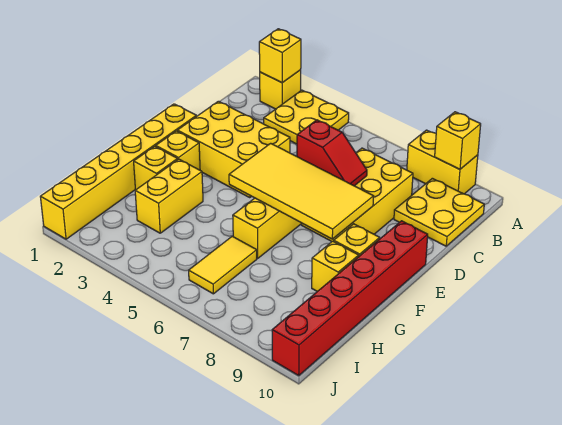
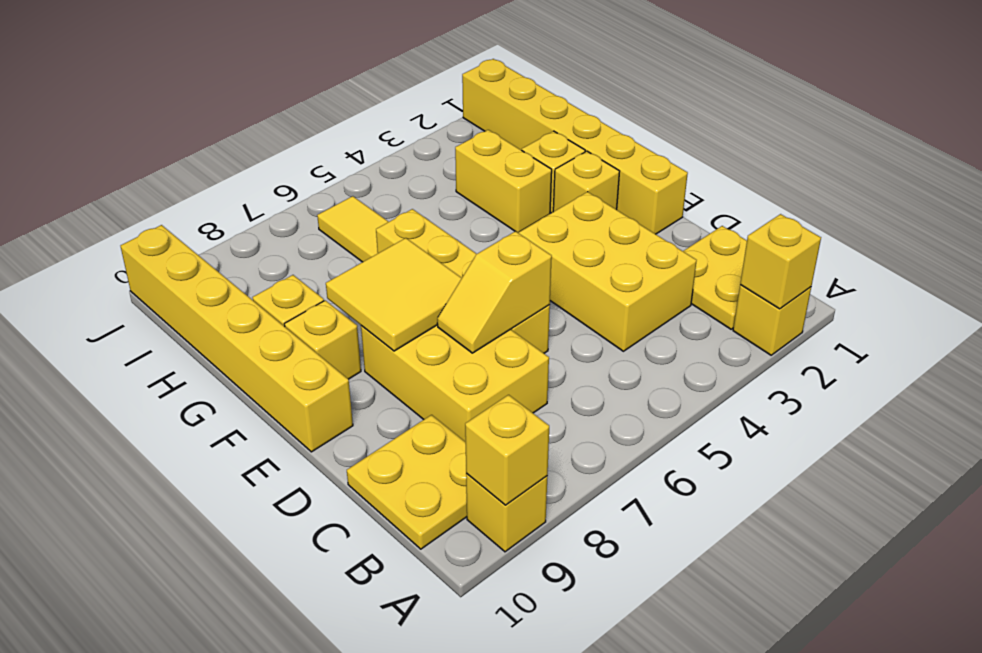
yellow plate A3:B4 level 1 -> yellow plate B1:C2 level 1
yellow brick A8:A9 level 1 -> yellow brick A9 level 1
yellow brick D2:E4 level 1 -> yellow brick C3:E4 level 1
red slope D6:D7 level 2 top 6 -> yellow slope D6:D7 level 2 top 6
yellow tile E5:F8 level 2 -> yellow tile E7:F8 level 2
red brick E10:J10 level 1 -> yellow brick E10:J10 level 1

